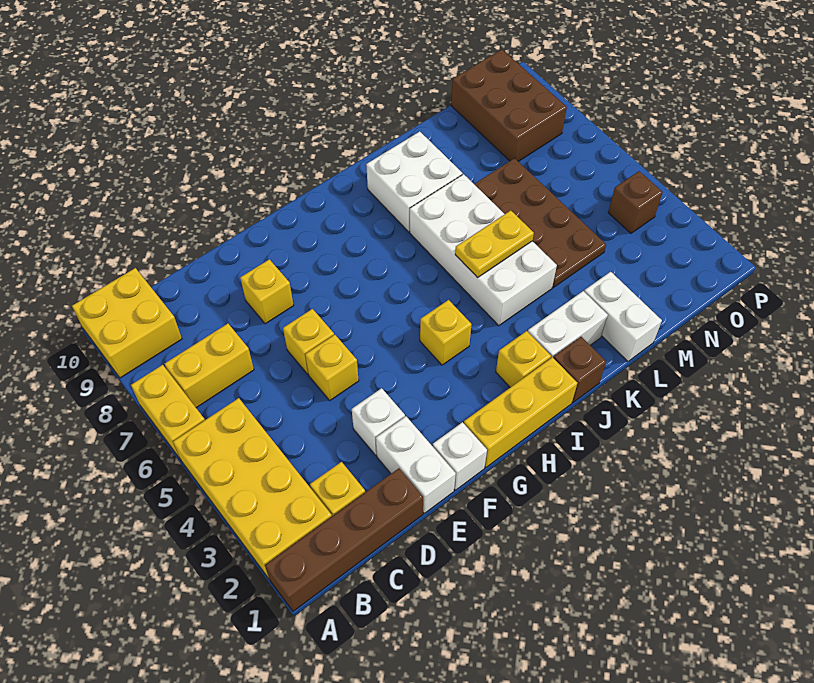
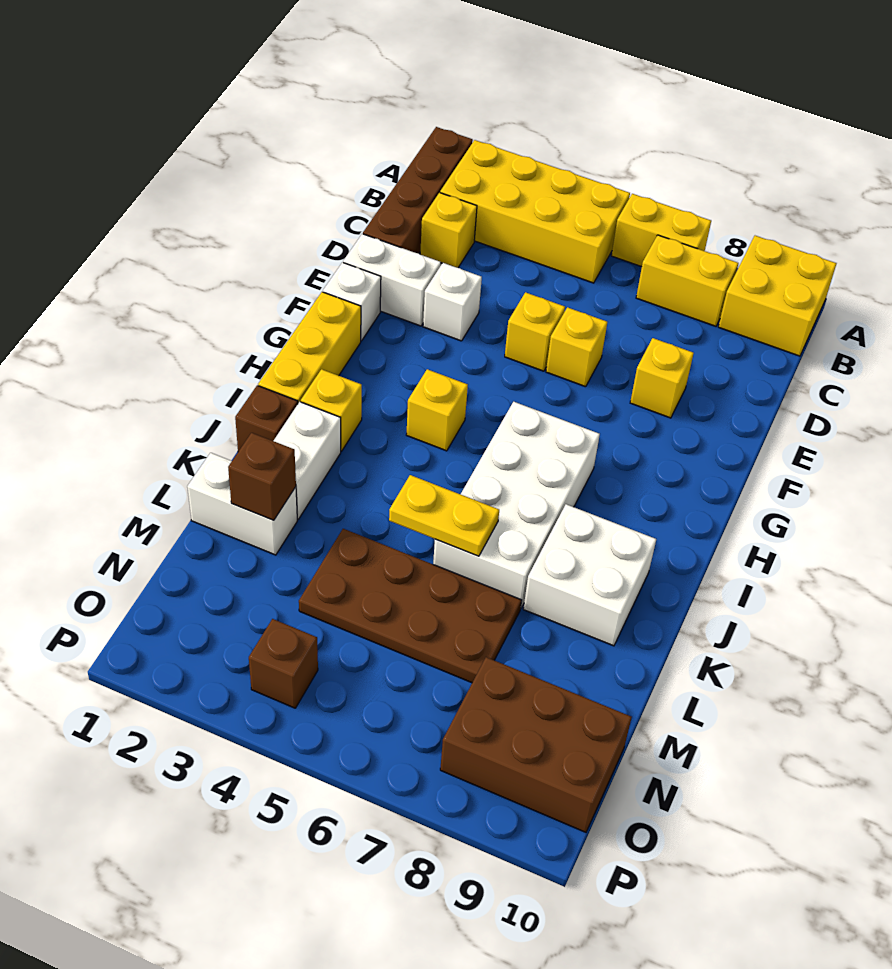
yellow brick B7:C7 level 1 -> yellow brick B7:B8 level 1
white brick J4:K7 level 1 -> white brick H6:K7 level 1
yellow plate J5:K5 level 2 -> yellow plate K5:K6 level 2
none -> brown brick L2 level 2

